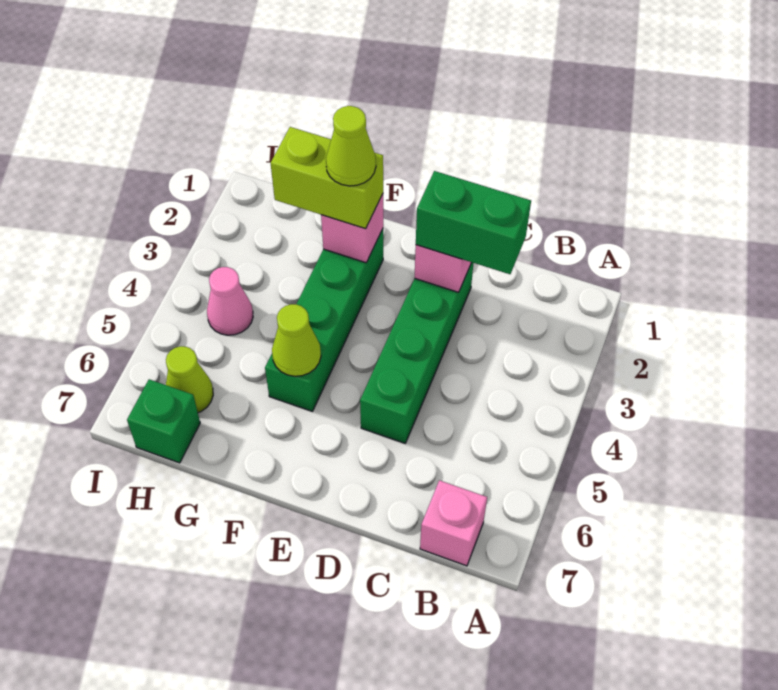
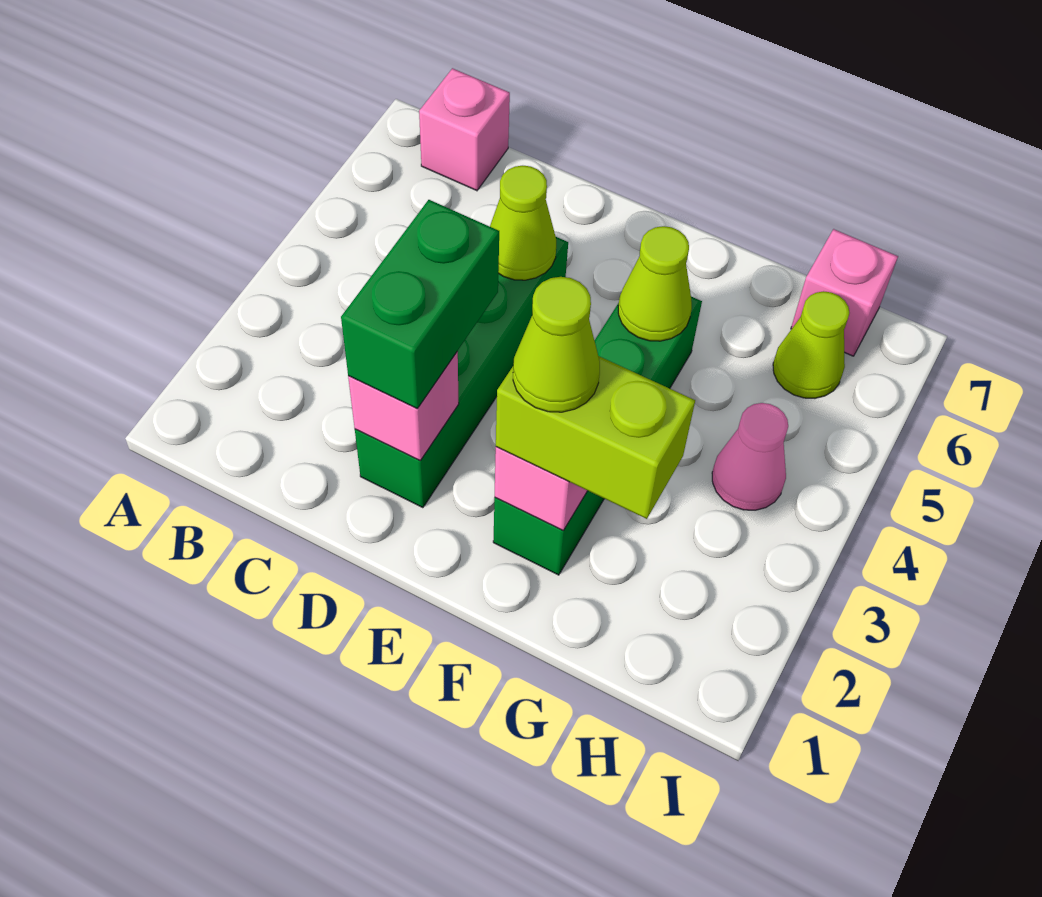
green brick C2:D2 level 3 -> green brick D2:D3 level 3
none -> lime cone D5 level 2
green brick H7 level 1 -> pink brick H7 level 1

